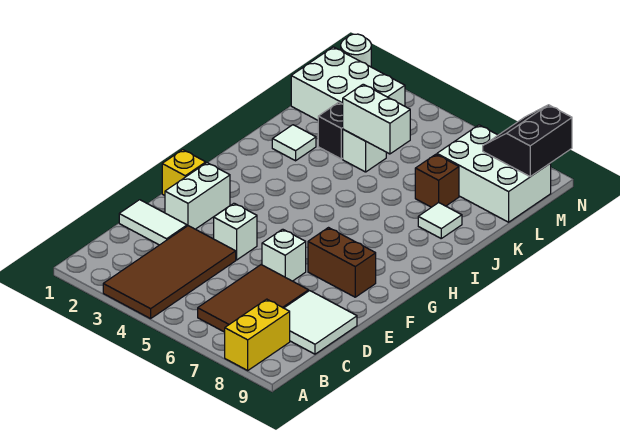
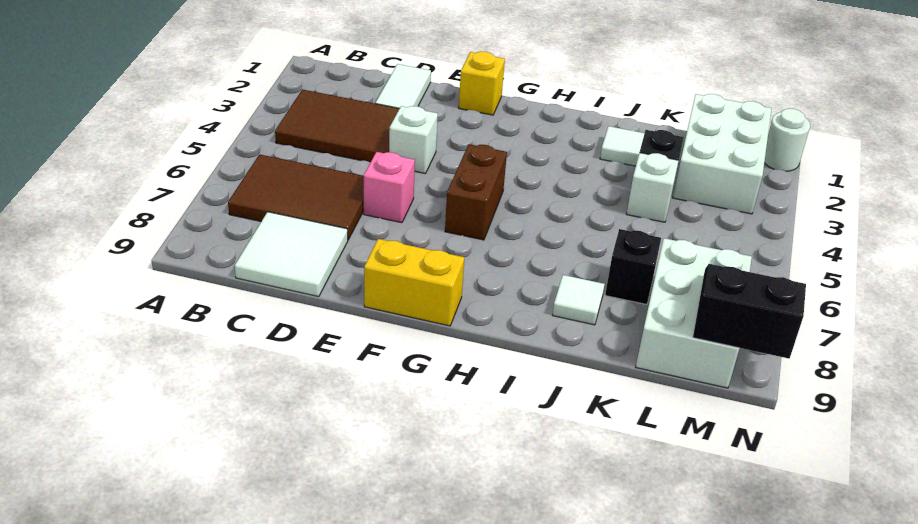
brown tile A3:D4 level 1 -> brown tile B3:D4 level 1
yellow brick A8:B8 level 1 -> yellow brick F9:G9 level 1
white brick E2:F2 level 1 -> none
white brick E6 level 1 -> pink brick E6 level 1
brown brick F7:F8 level 1 -> brown brick G5:G6 level 1
white brick K4:K5 level 2 -> none
brown brick K7 level 1 -> black brick K7 level 1

